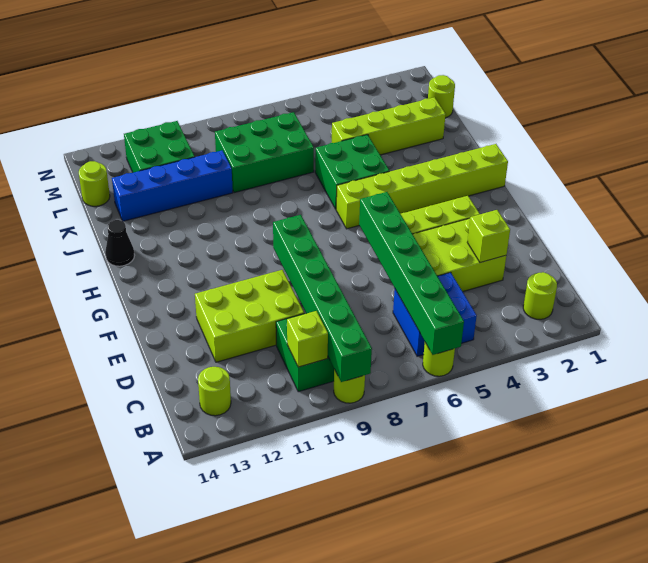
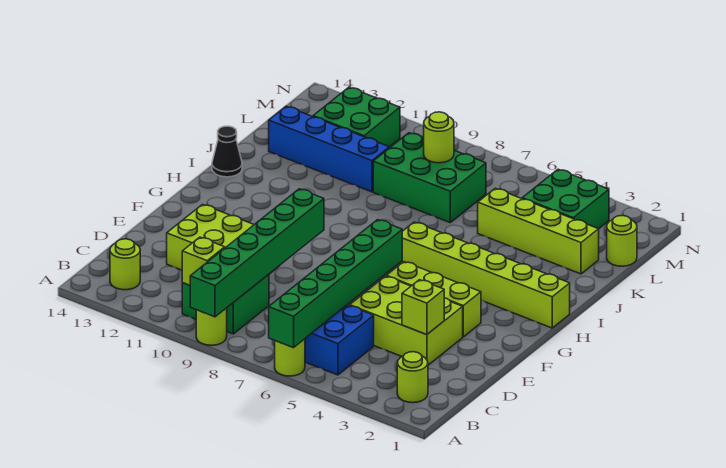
green brick I5:J6 level 1 -> green brick L3:M4 level 1
lime round brick L14 level 1 -> lime round brick L8 level 2

